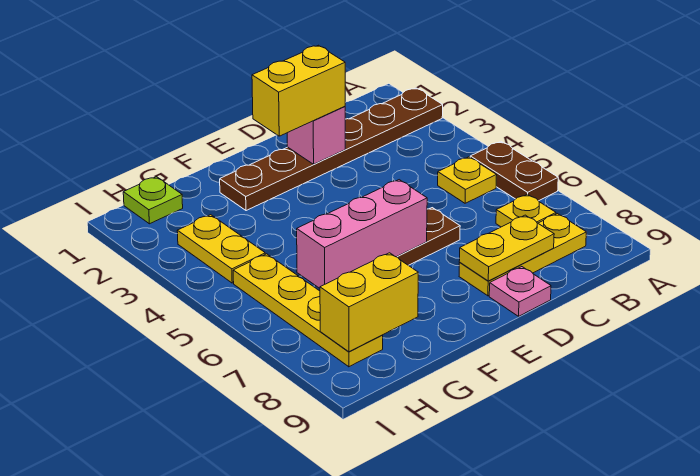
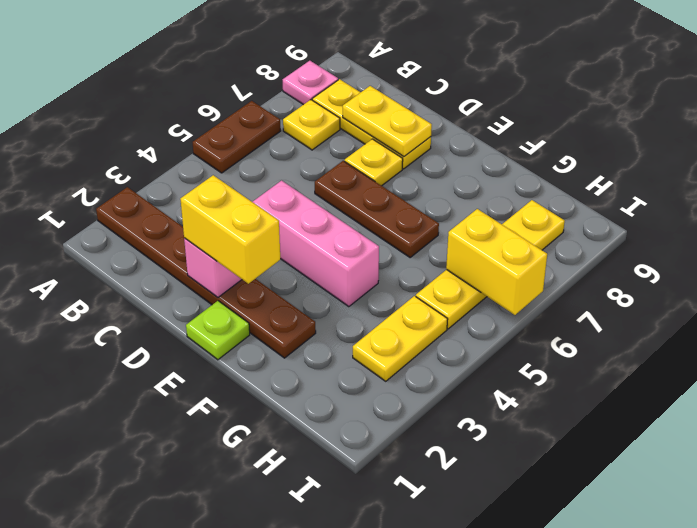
yellow plate B5 level 1 -> yellow plate D7 level 1
pink plate D9 level 1 -> pink plate A8 level 1
pink brick E6:G6 level 2 -> pink brick D4:F4 level 1
yellow brick G8:H8 level 2 -> yellow brick H6:I6 level 2
lime plate H1 level 1 -> lime plate E1 level 1

